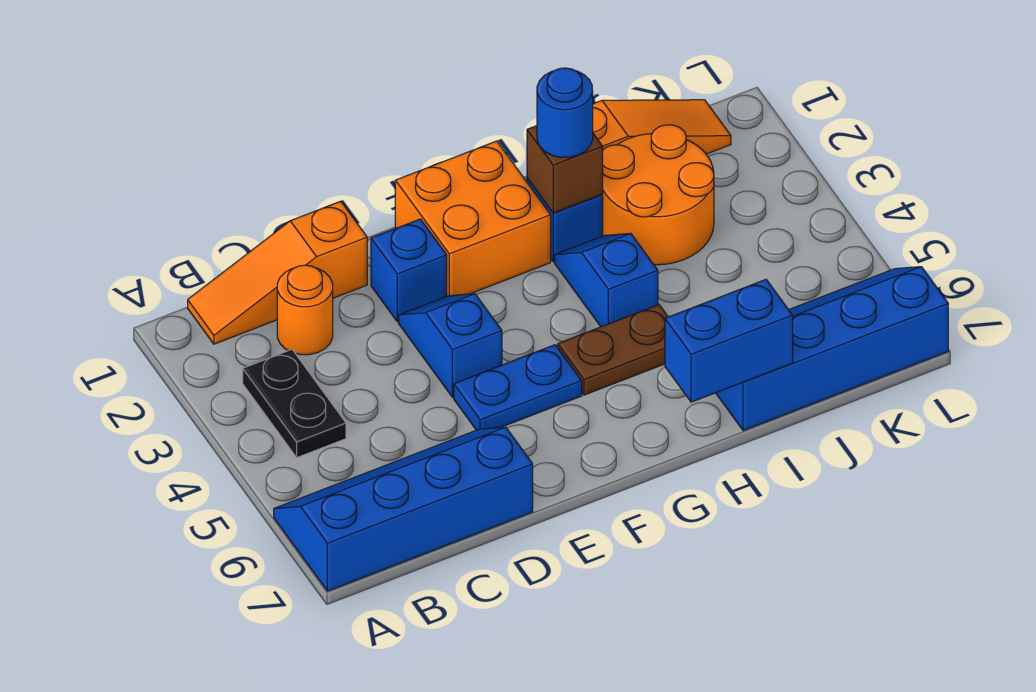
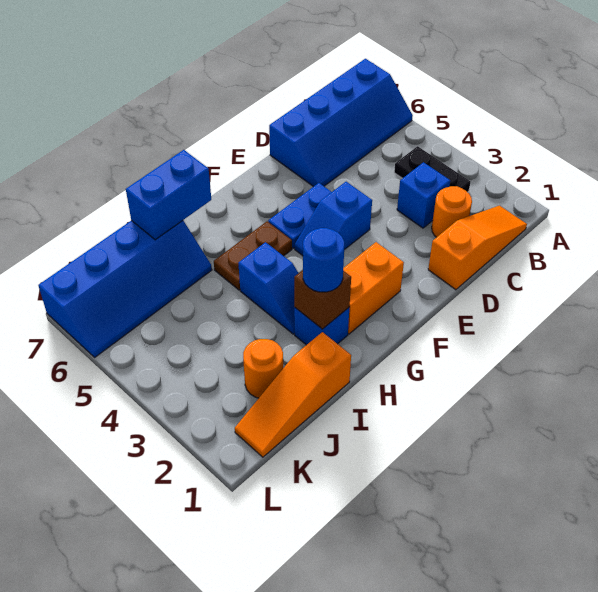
blue brick E2 level 1 -> blue brick C3 level 1
blue slope E3:E4 level 1 top 4 -> blue slope E4:F4 level 1 top E
orange brick F1:G2 level 1 -> orange brick F2:G2 level 1
orange round brick I2:J3 level 1 -> orange round brick J2 level 1

